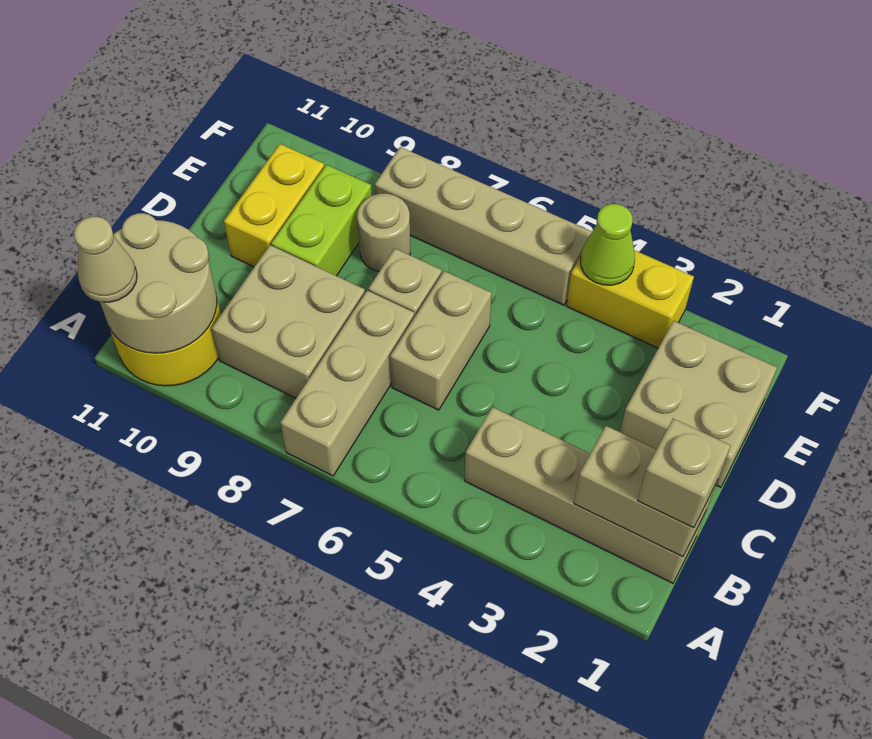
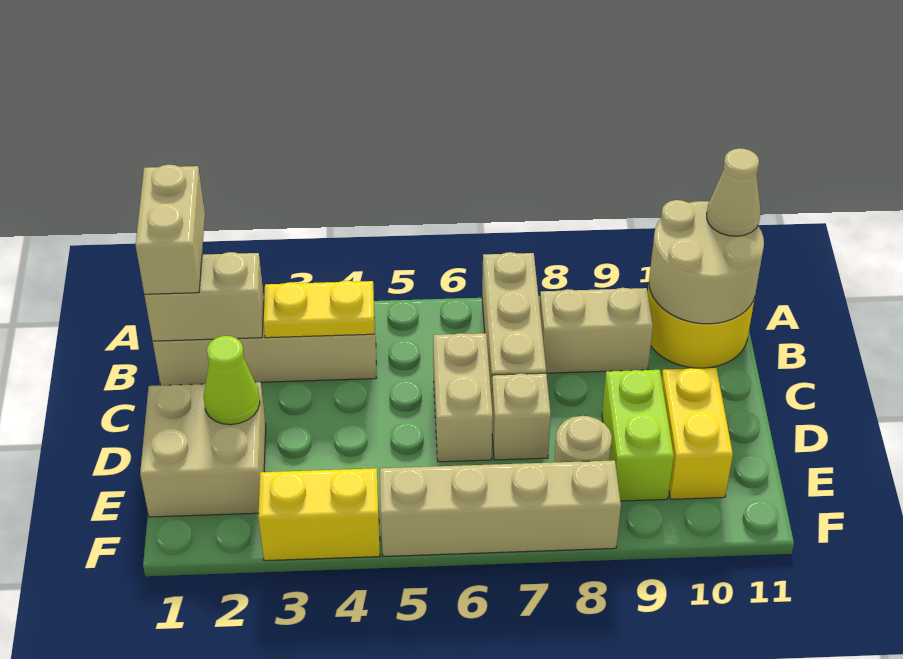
tan brick B1 level 3 -> tan brick A1:B1 level 3
none -> yellow plate B3:B4 level 2
tan brick B8:C9 level 1 -> tan brick B8:B9 level 1
lime cone F4 level 2 -> lime cone D2 level 2

